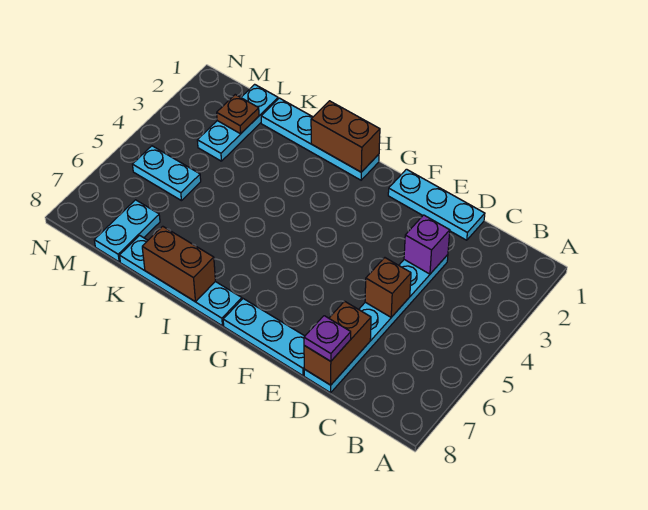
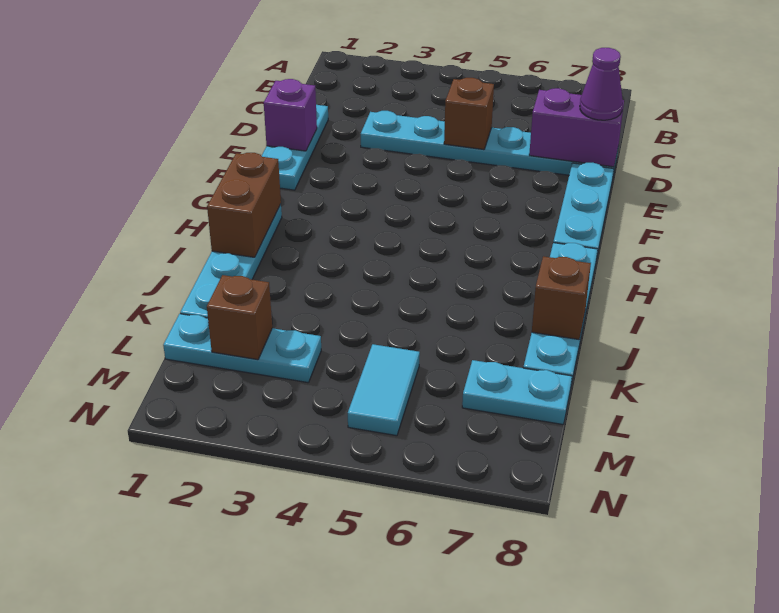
purple brick D3 level 2 -> purple brick E1 level 2
brown brick D7:D8 level 2 -> purple brick D7:D8 level 2
purple plate D8 level 3 -> purple cone D8 level 3
brown brick I8:J8 level 2 -> brown brick J8 level 2
brown plate L2 level 2 -> brown brick L2 level 2
cyan plate L5:M5 level 1 -> cyan tile L5:M5 level 1

